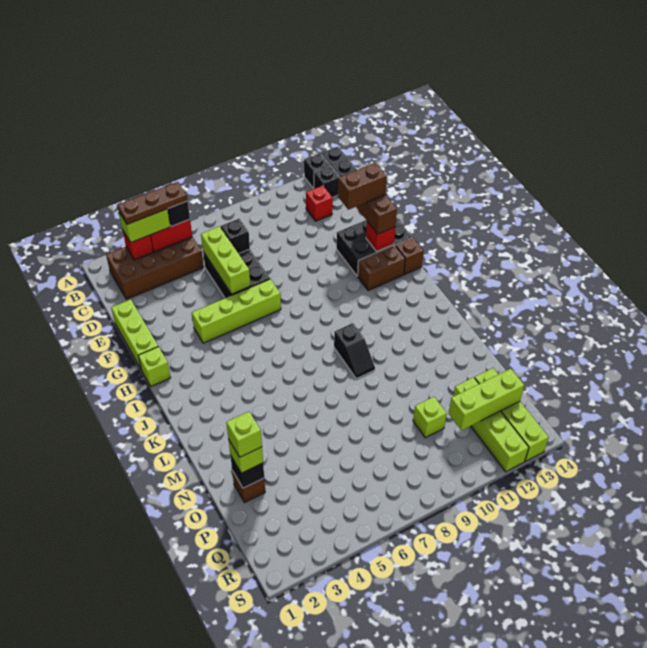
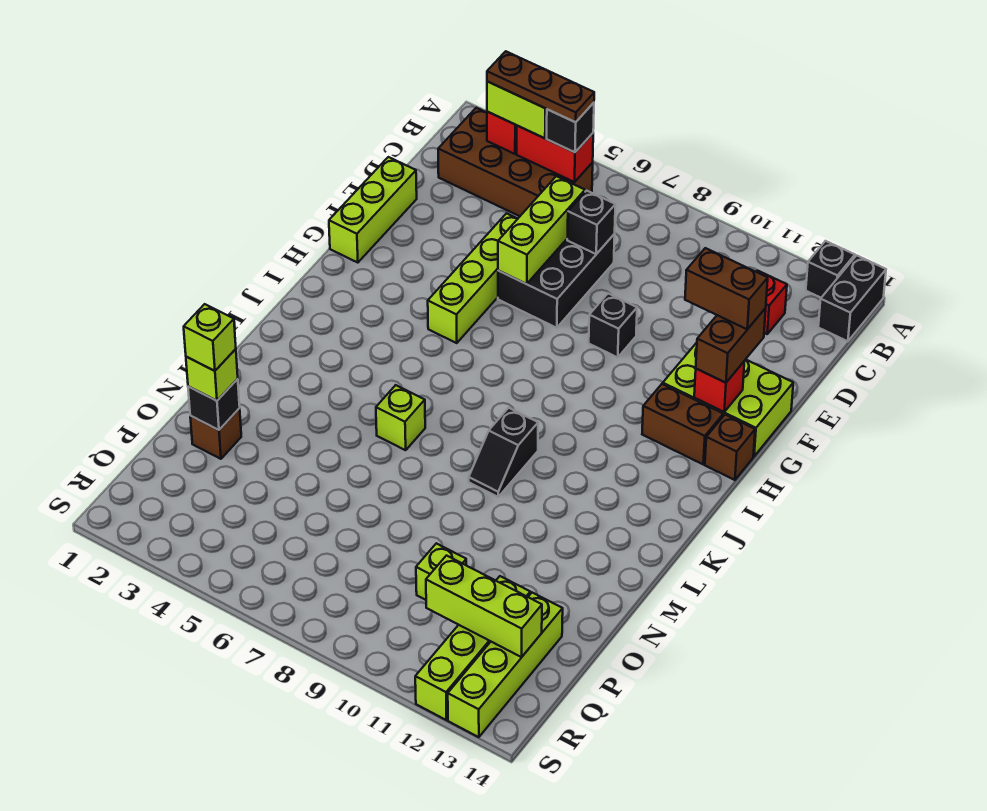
black brick B13 level 1 -> black brick F9 level 1
black brick F12:G14 level 1 -> lime brick F12:G14 level 1
lime brick G4:G7 level 1 -> lime brick E5:H5 level 1
lime brick H1 level 1 -> lime brick L6 level 1

